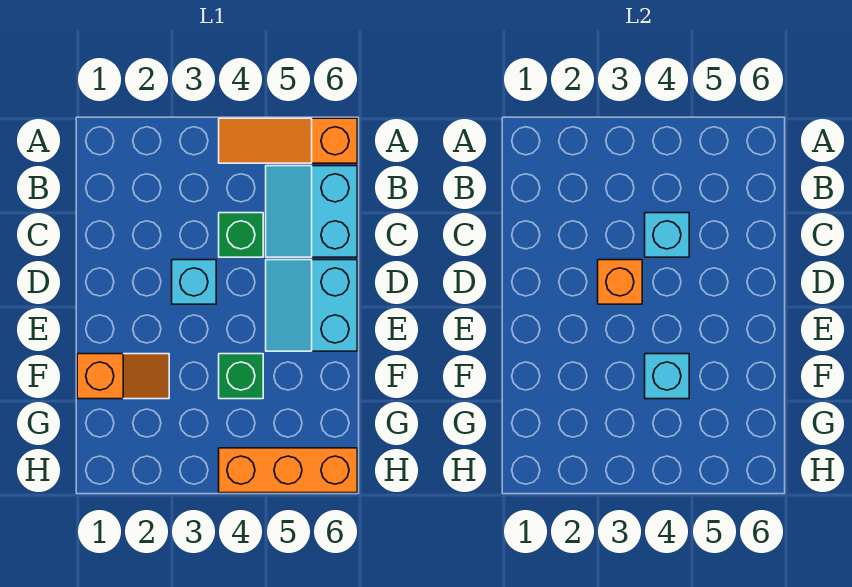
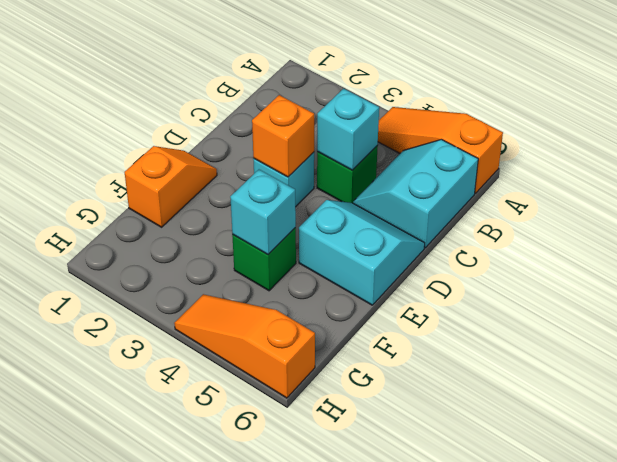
cyan slope D5:E6 level 1 top 6 -> cyan slope D5:E6 level 1 top E
orange slope F1:F2 level 1 top 1 -> orange slope E1:F1 level 1 top F
orange brick H4:H6 level 1 -> orange slope H4:H6 level 1 top 6

